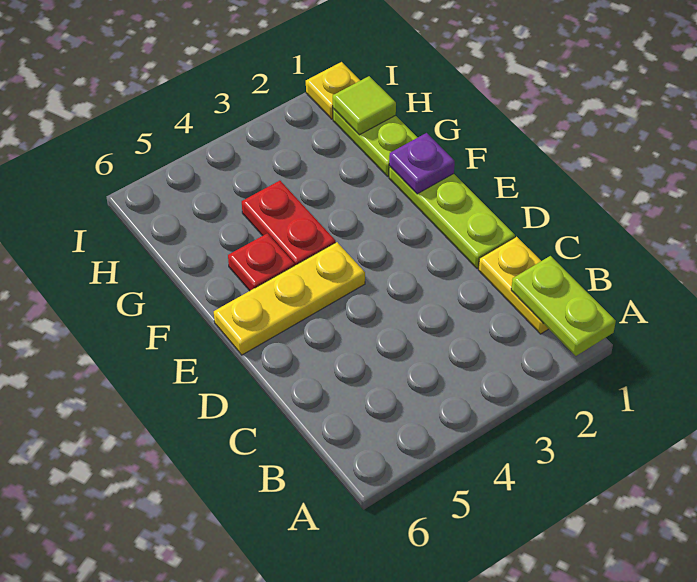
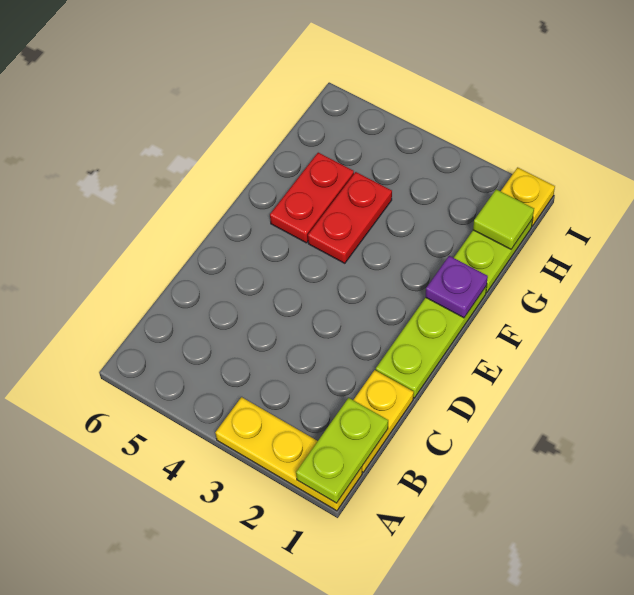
yellow plate E4:E6 level 1 -> yellow plate A1:A3 level 1
red plate F5 level 1 -> red plate F5:G5 level 1

